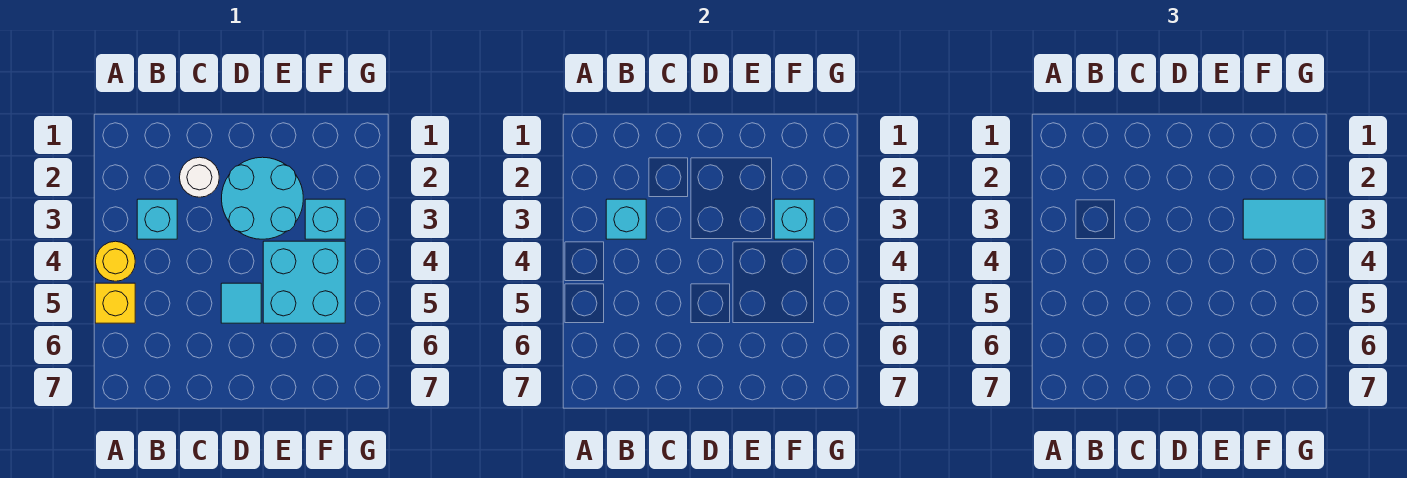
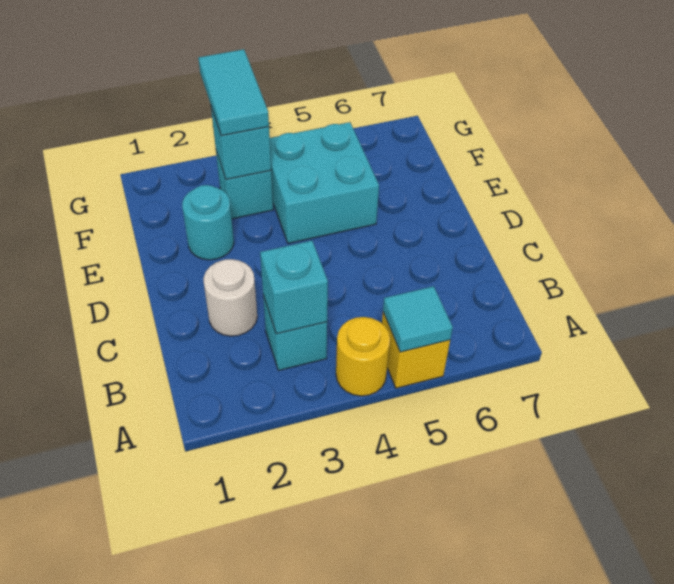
cyan round brick D2:E3 level 1 -> cyan round brick E2 level 1
cyan tile D5 level 1 -> cyan tile A5 level 2

